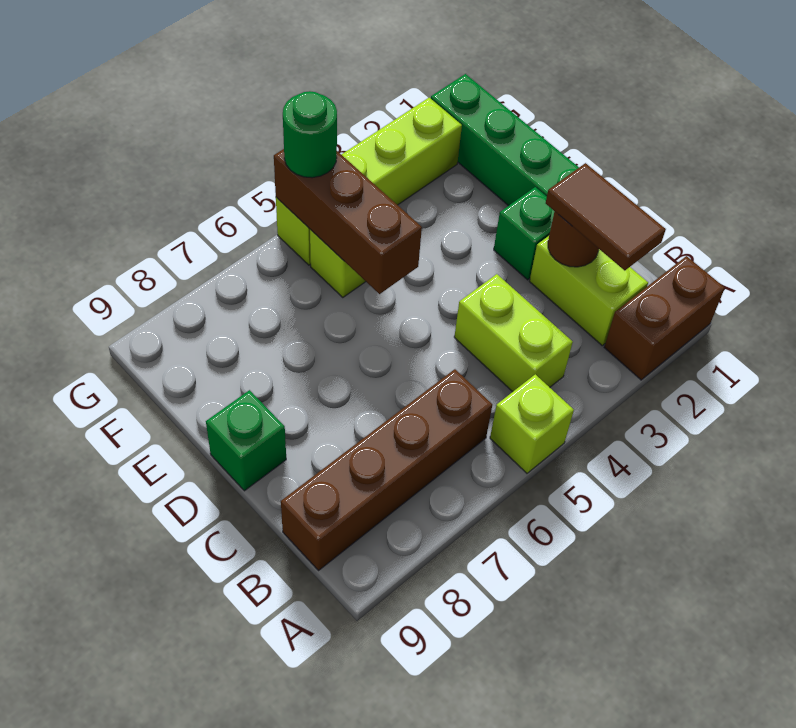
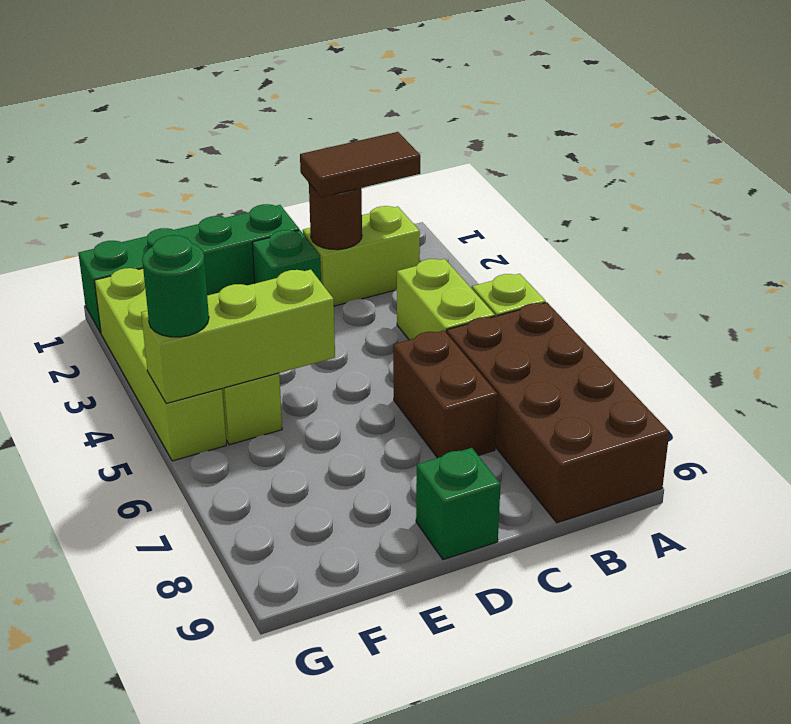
brown brick A1:A2 level 1 -> brown brick C6:C7 level 1
lime brick B4:C4 level 1 -> lime brick B4:B5 level 1
brown brick B6:B9 level 1 -> brown brick A6:B9 level 1
brown brick E5:G5 level 2 -> lime brick E5:G5 level 2

